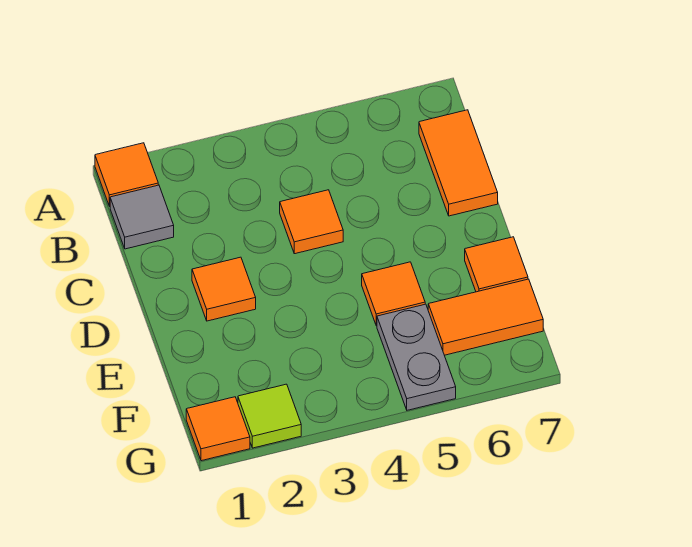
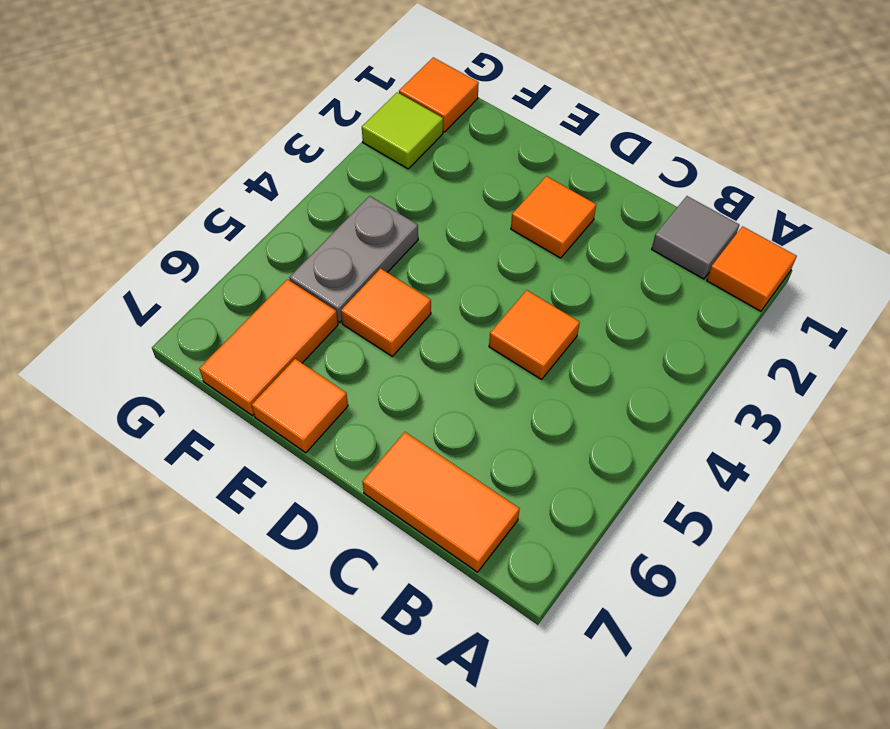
grey plate F5:G5 level 1 -> grey plate F4:F5 level 1

